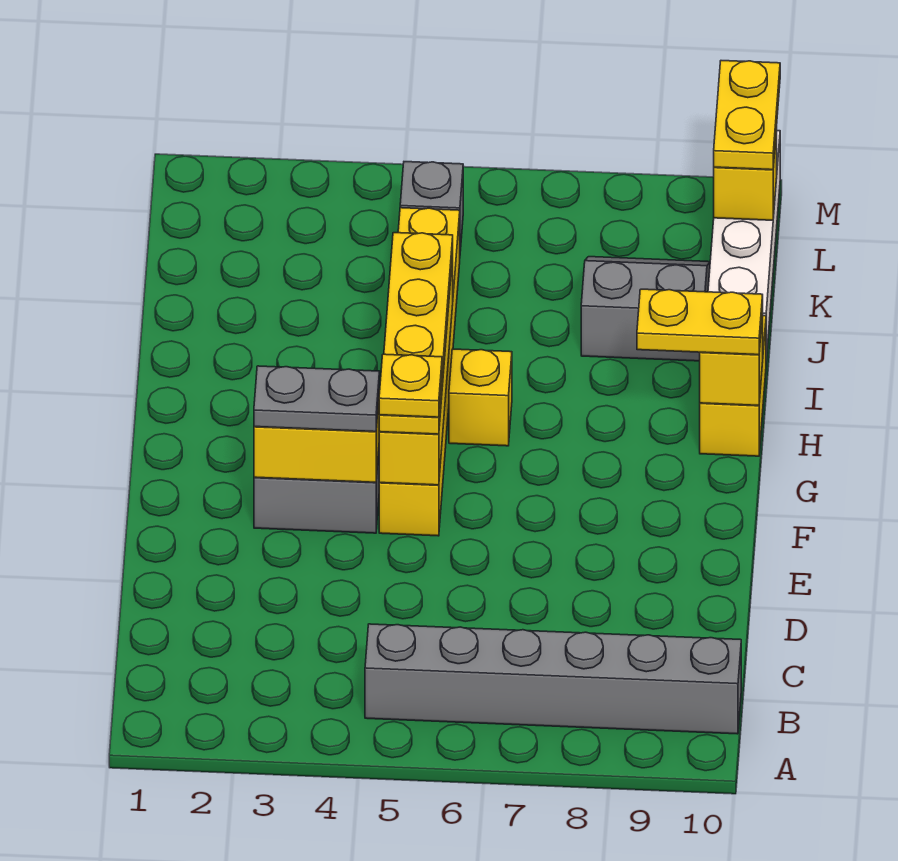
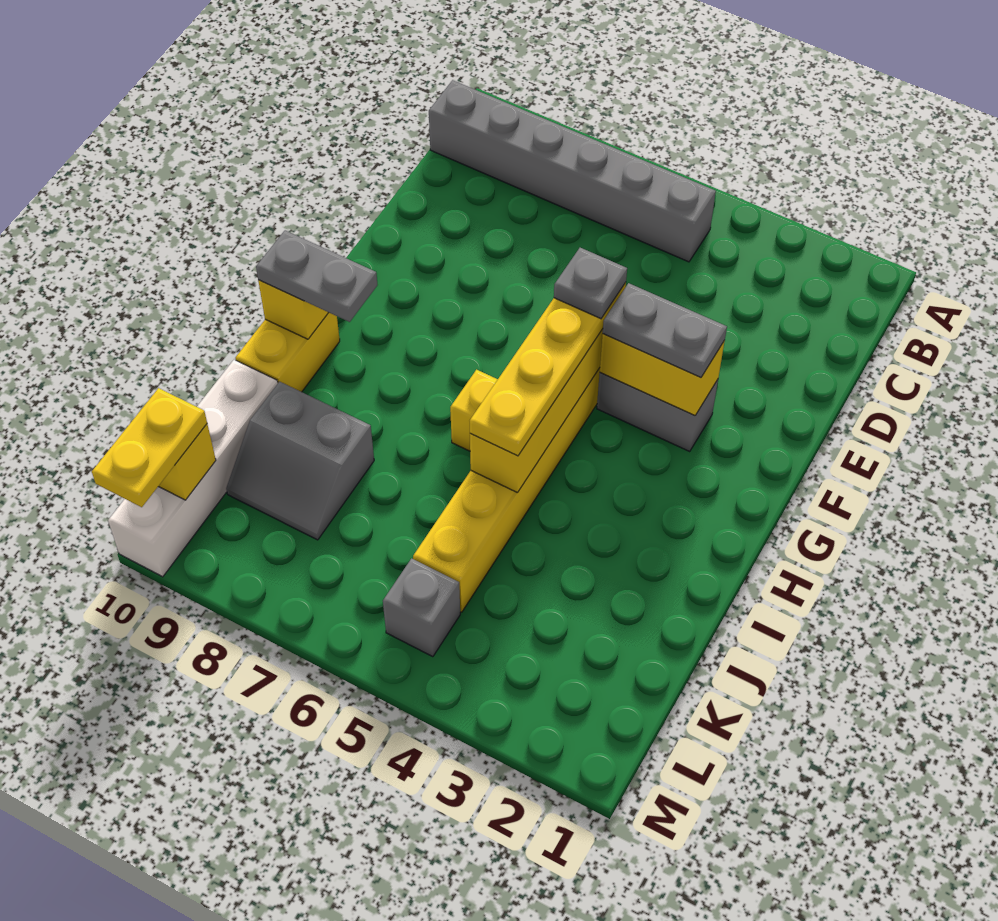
yellow plate F5 level 4 -> grey plate F5 level 4
yellow plate H9:H10 level 3 -> grey plate H9:H10 level 3

